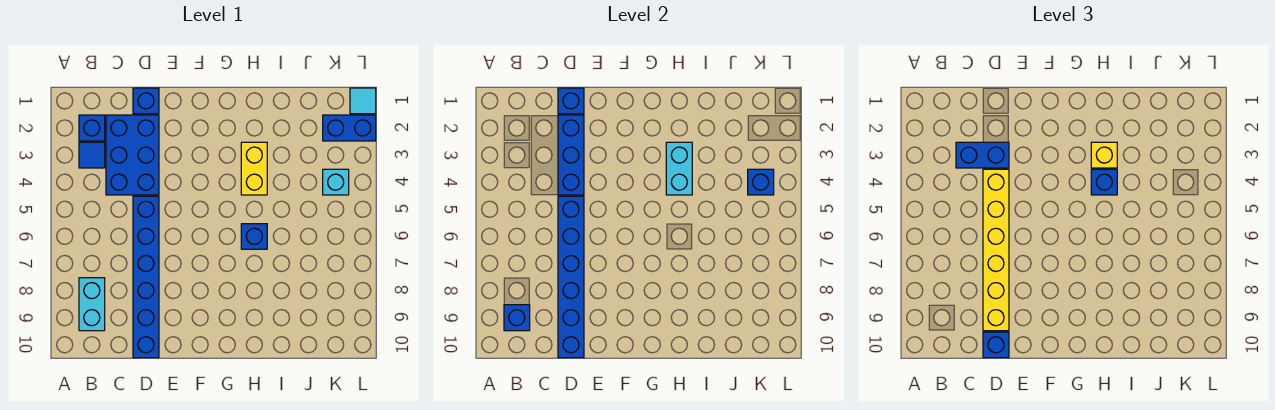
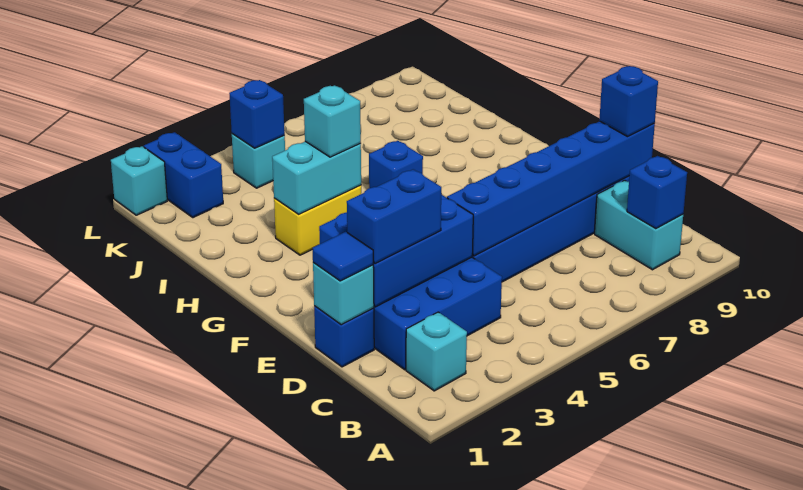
blue brick B2 level 1 -> cyan brick B2 level 1
blue tile B3 level 1 -> blue tile D1 level 3
cyan brick B8:B9 level 1 -> cyan brick B9:C9 level 1
blue brick C3:D3 level 3 -> blue brick D2:D3 level 3
blue brick D1 level 2 -> cyan brick D1 level 2
blue brick D2:D4 level 2 -> blue brick D2:E4 level 2
yellow brick D4:D9 level 3 -> none
yellow brick H3 level 3 -> none
blue brick H4 level 3 -> cyan brick H4 level 3
cyan tile L1 level 1 -> cyan brick L1 level 1

